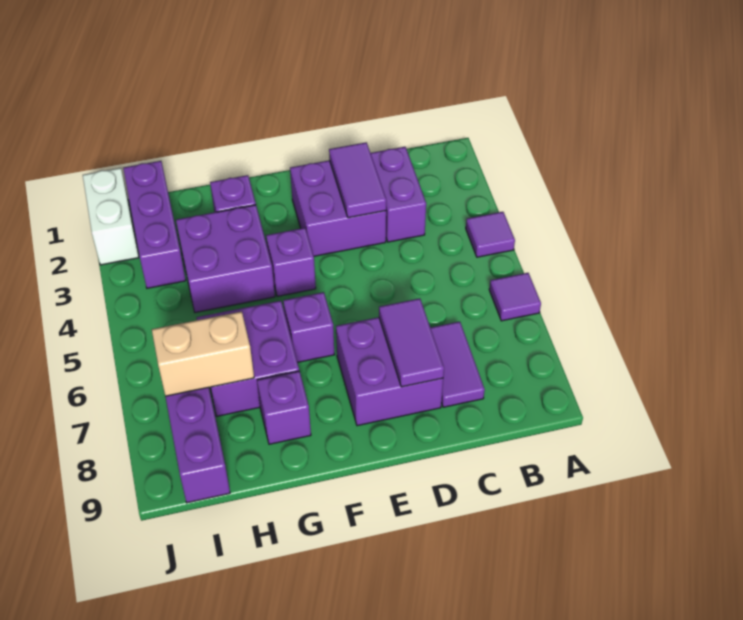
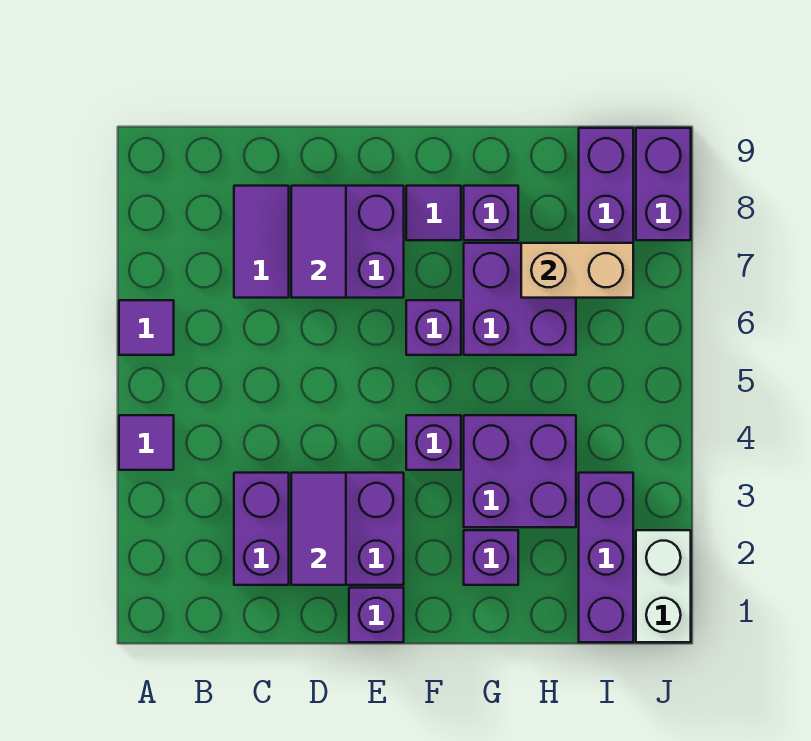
none -> purple brick E1 level 1
none -> purple tile F8 level 1
none -> purple brick J8:J9 level 1

